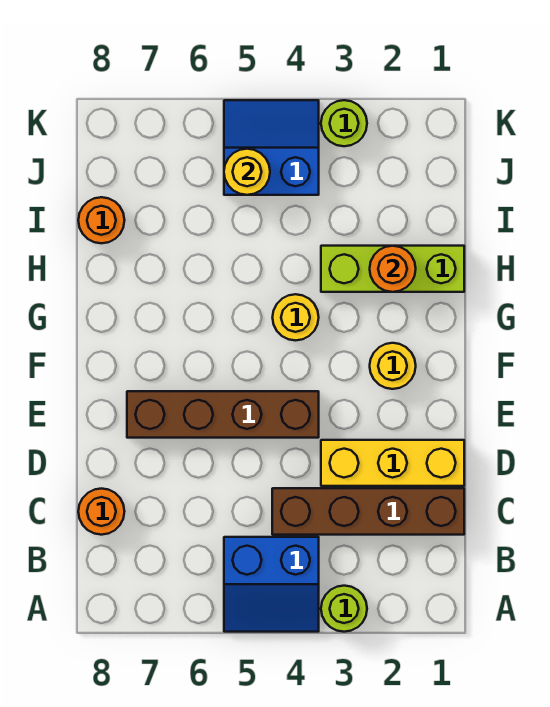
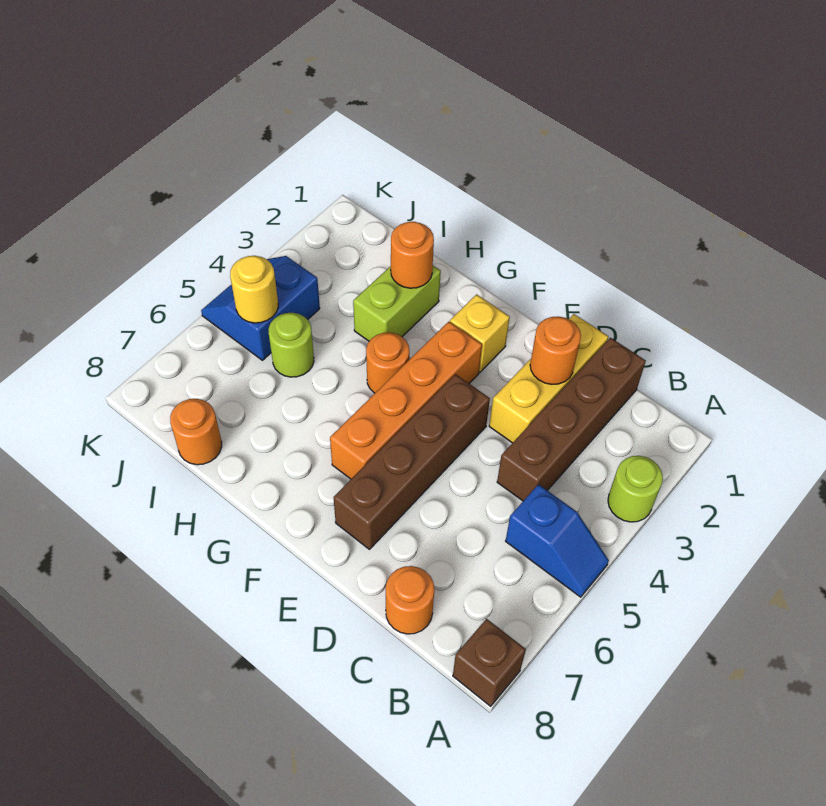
blue slope A4:B5 level 1 top B -> blue slope A5:B5 level 1 top B
none -> brown brick A8 level 1
none -> orange round brick D2 level 2
yellow round brick F2 level 1 -> yellow brick F2 level 1
none -> orange brick F3:F6 level 1
yellow round brick G4 level 1 -> orange round brick G4 level 1
lime brick H1:H3 level 1 -> lime brick H2:H3 level 1
lime round brick K3 level 1 -> lime round brick I5 level 1

